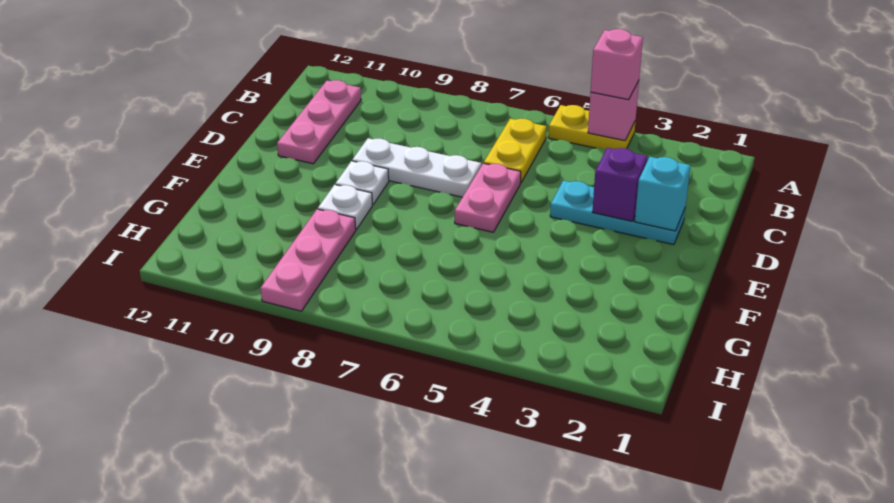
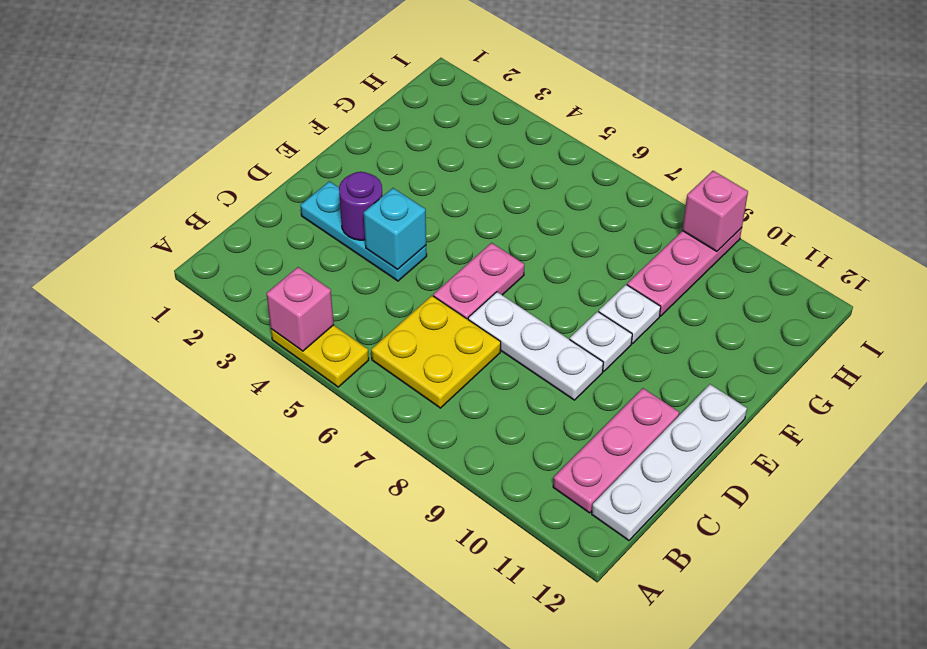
pink brick A4 level 3 -> pink brick I9 level 2
yellow plate B6:C6 level 1 -> yellow plate B6:C7 level 1
none -> white plate B12:E12 level 1
cyan brick D2 level 2 -> cyan brick D4 level 2
purple brick D3 level 2 -> purple round brick D3 level 2

